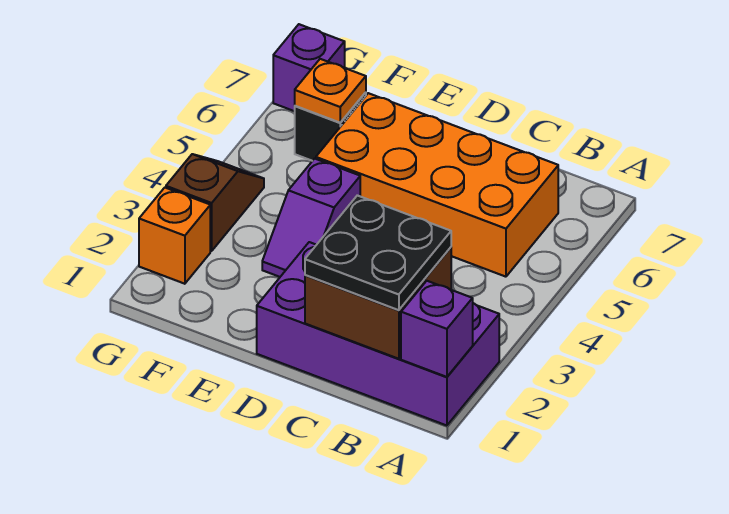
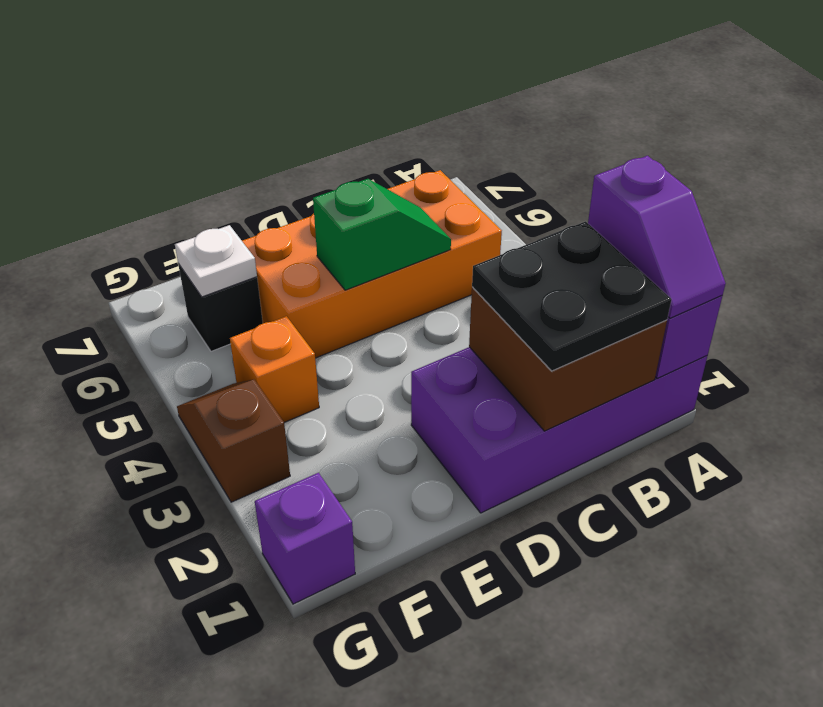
none -> green slope C5:D5 level 2 top D
purple slope E3:E4 level 1 top 4 -> purple slope A1:A2 level 3 top 2
orange plate F6 level 2 -> white plate F6 level 2
orange brick G2 level 1 -> orange brick F4 level 1
purple brick G7 level 1 -> purple brick G1 level 1

